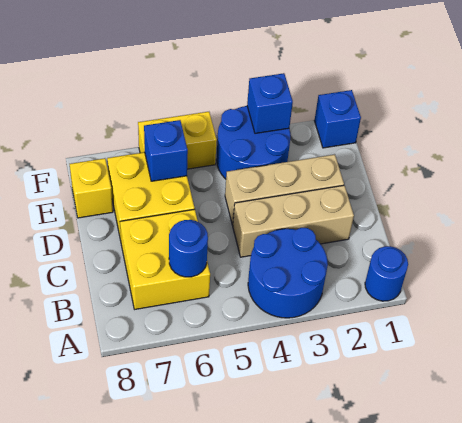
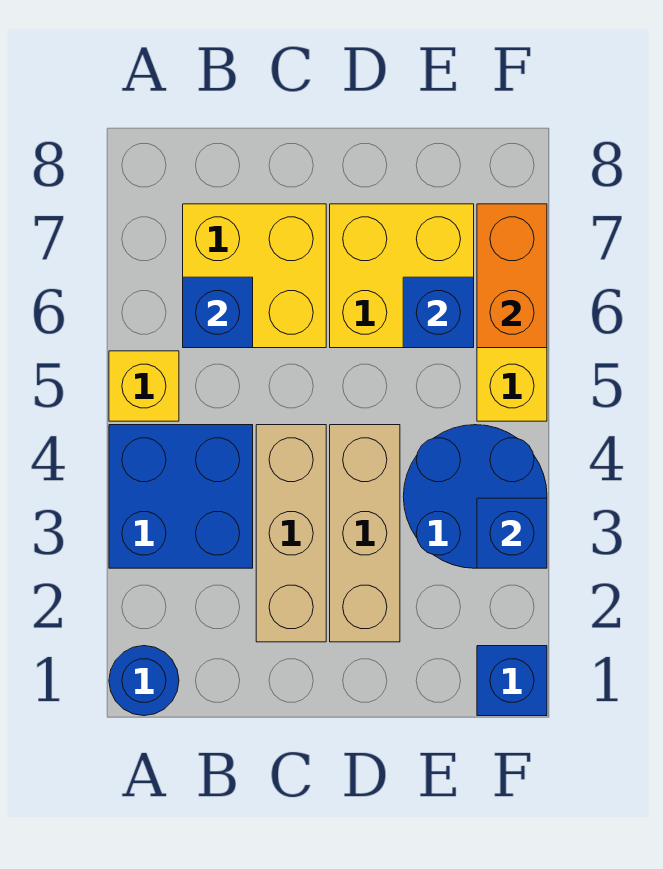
blue round brick A3:B4 level 1 -> blue brick A3:B4 level 1
blue round brick B6 level 2 -> blue brick B6 level 2
yellow brick E8 level 1 -> yellow brick A5 level 1
none -> orange brick F6:F7 level 2

